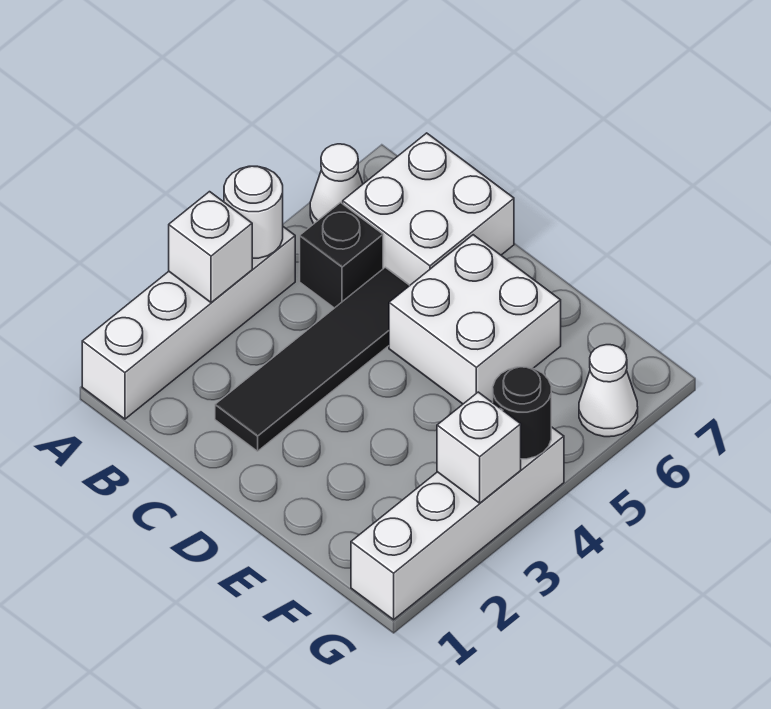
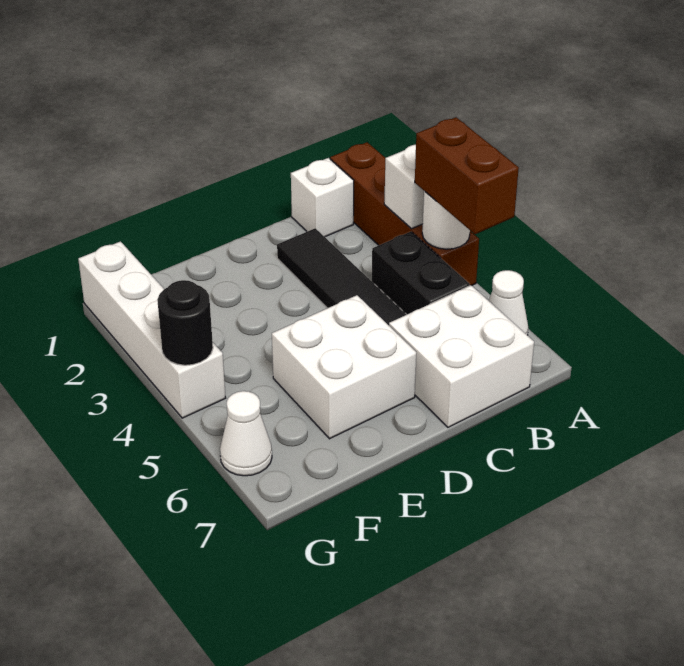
white brick A1:A4 level 1 -> brown brick A1:A4 level 1
none -> brown brick A4:A5 level 3
black brick B5 level 1 -> black brick B4:B5 level 1
white brick G3 level 2 -> white brick B1 level 1

